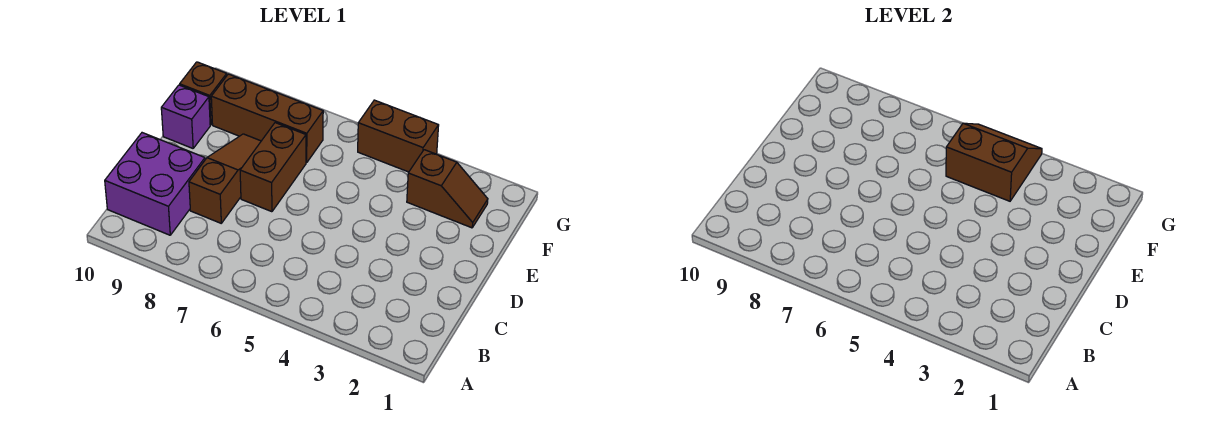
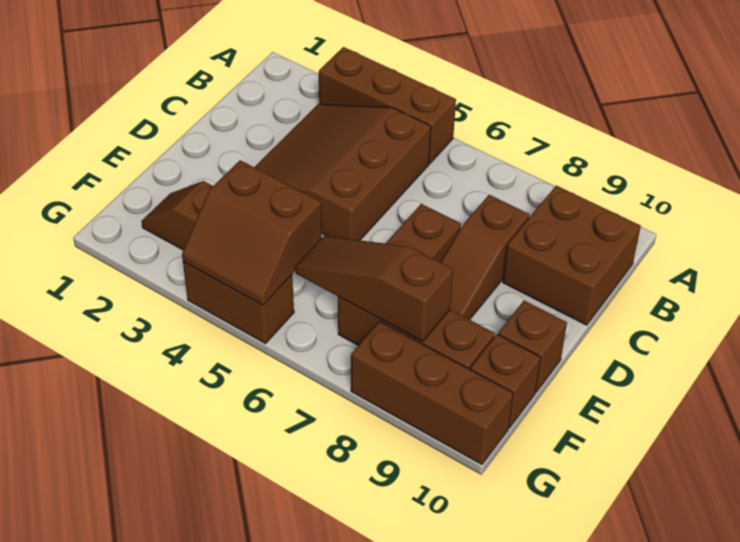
none -> brown brick A3:A5 level 1
none -> brown slope B3:D5 level 1 top 5
purple brick B9:C10 level 1 -> brown brick B9:C10 level 1
purple brick E10 level 1 -> brown brick E10 level 1
none -> brown slope F6:F8 level 2 top 8
none -> brown brick G8:G10 level 1

